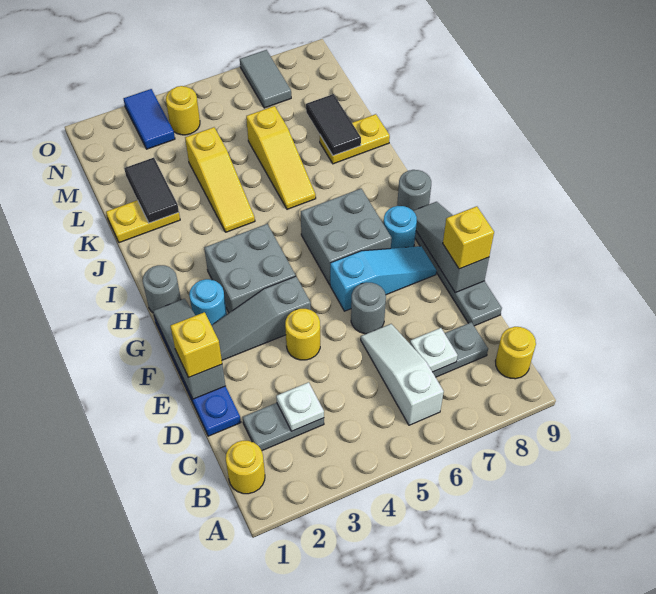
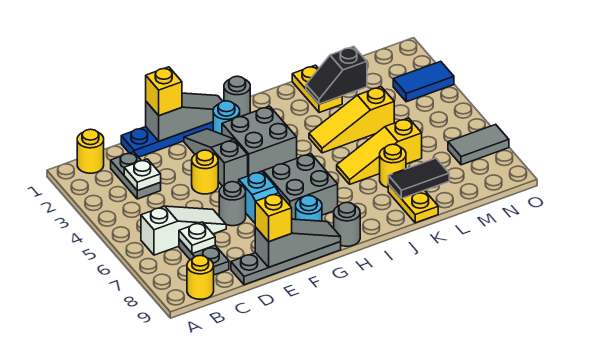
black tile K2:L2 level 2 -> black slope K2:L2 level 2 top L
yellow round brick N4 level 1 -> yellow round brick K7 level 1

